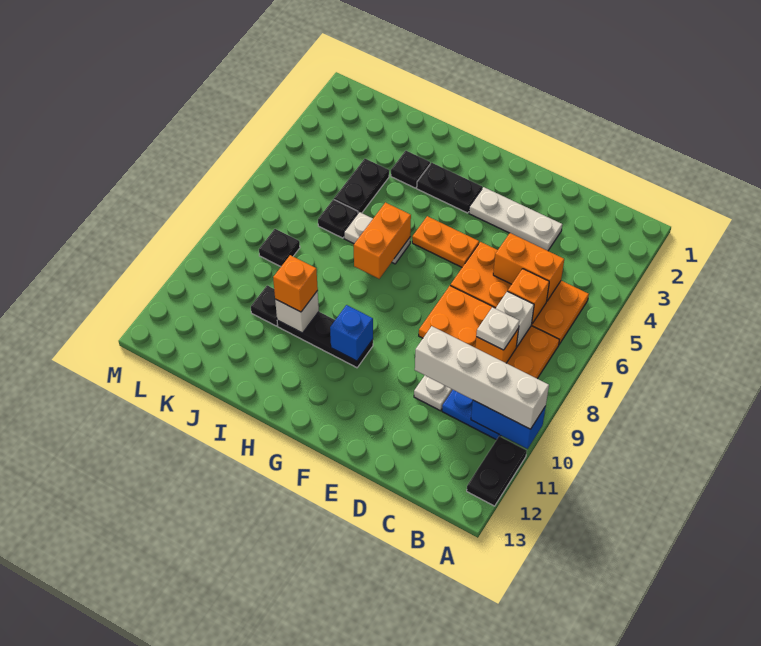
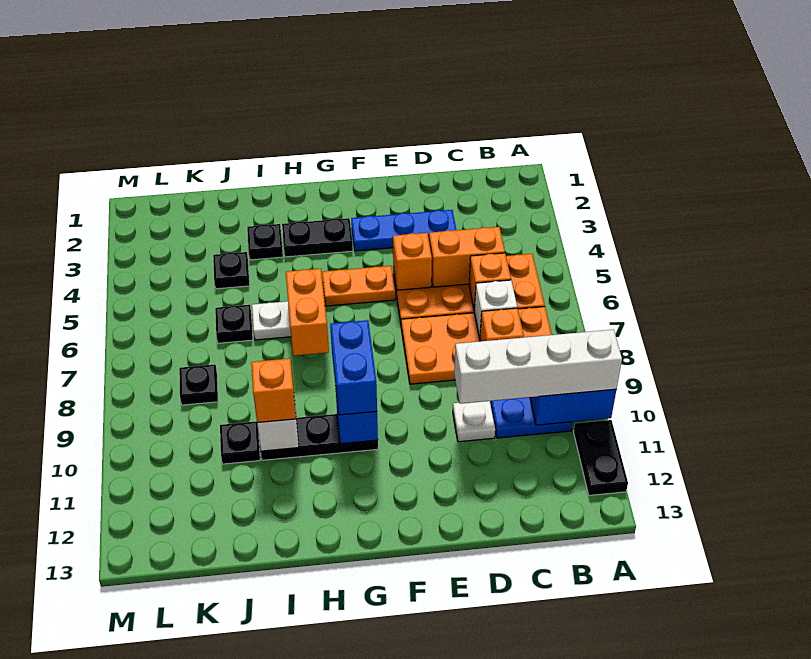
white plate C8 level 3 -> none
white plate D3:F3 level 1 -> blue plate D3:F3 level 1
none -> orange brick E5 level 2
none -> blue brick G9:G10 level 3
black plate J4:J5 level 1 -> black plate J4 level 1

